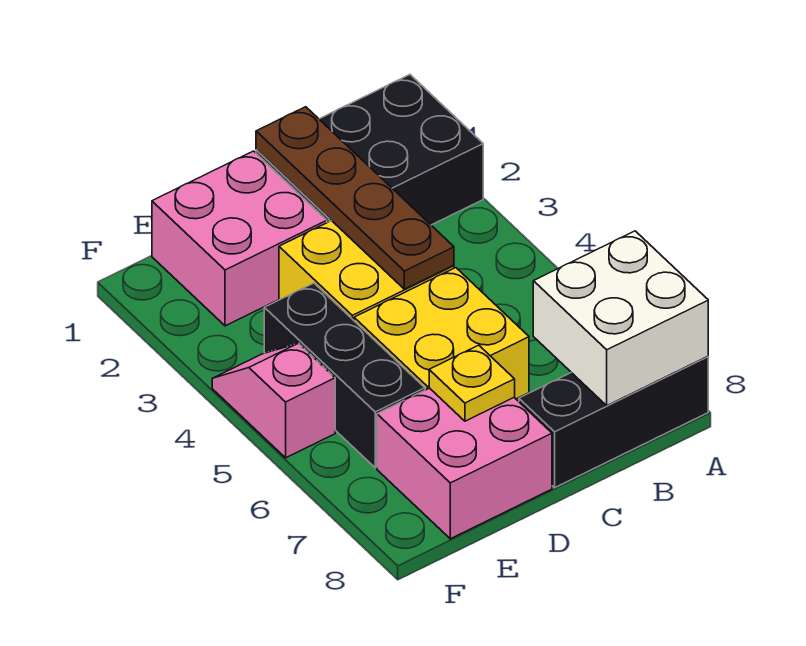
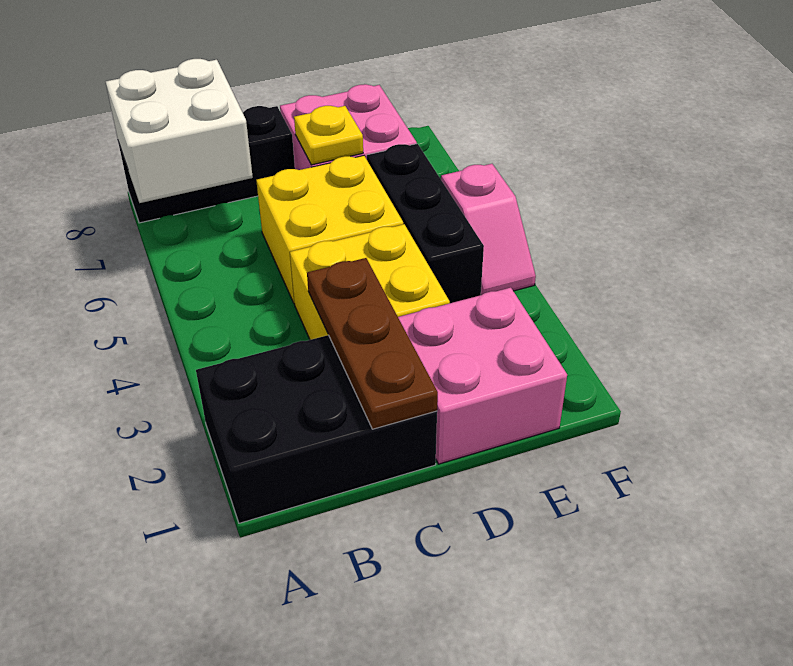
brown plate C1:C4 level 2 -> brown plate C1:C3 level 2

